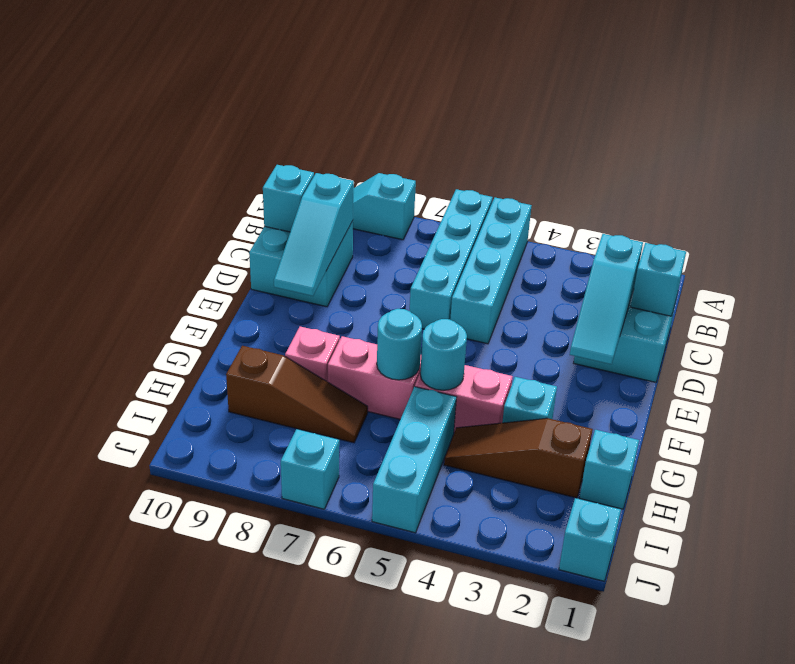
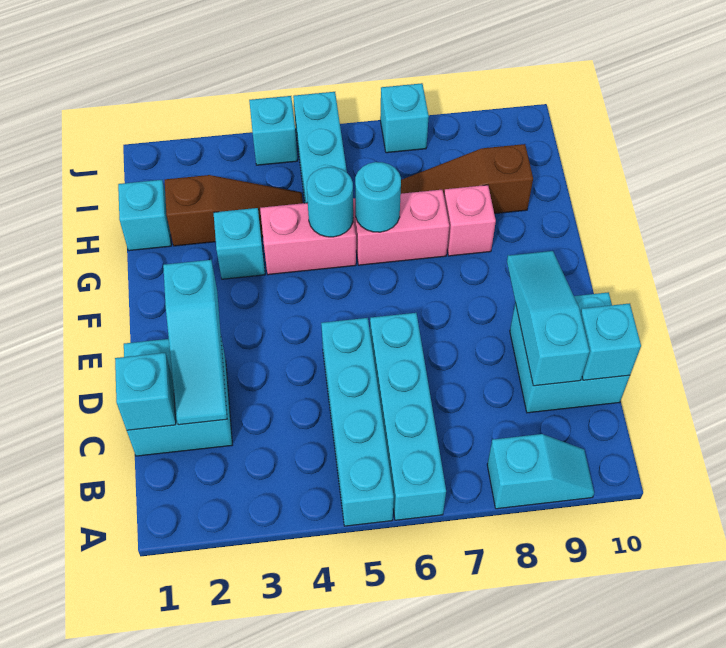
cyan slope C2:E2 level 2 top C -> cyan slope C2:E2 level 2 top E
cyan brick J1 level 1 -> cyan brick J4 level 1

